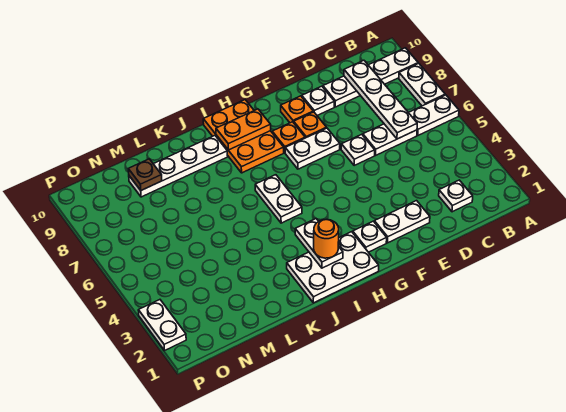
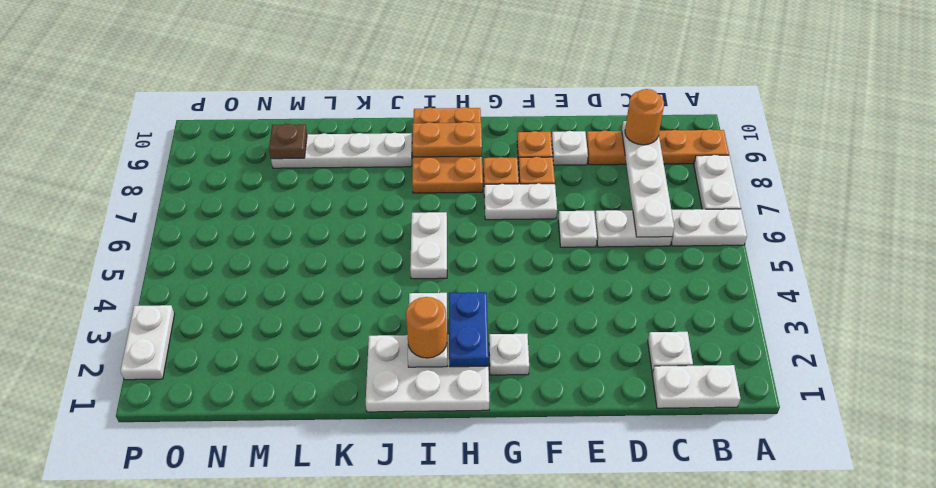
white plate A9:D9 level 1 -> orange plate A9:D9 level 1
none -> orange round brick C9 level 3
white plate E2:F2 level 1 -> white plate B1:C1 level 1
none -> blue plate H2:H3 level 2

